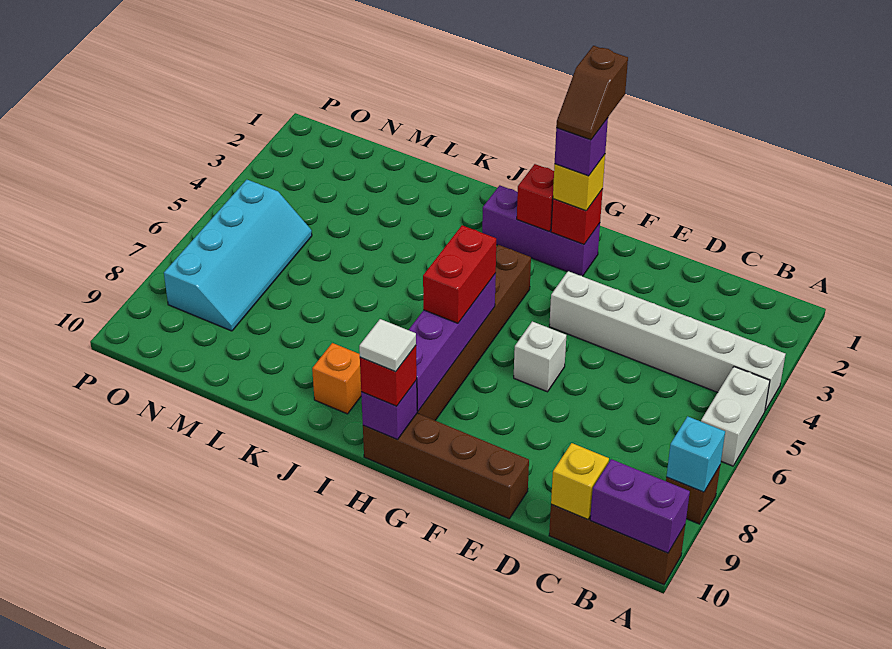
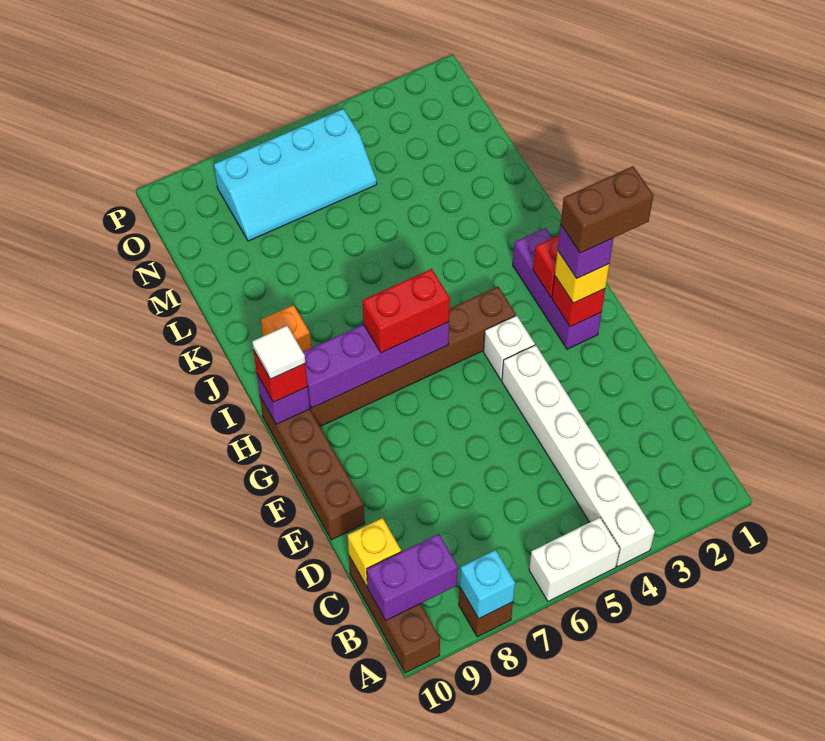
purple brick A10:B10 level 2 -> purple brick B9:B10 level 2
white brick F6 level 1 -> white brick G4 level 1
brown slope G1:G2 level 5 top 1 -> brown brick G1:G2 level 5

